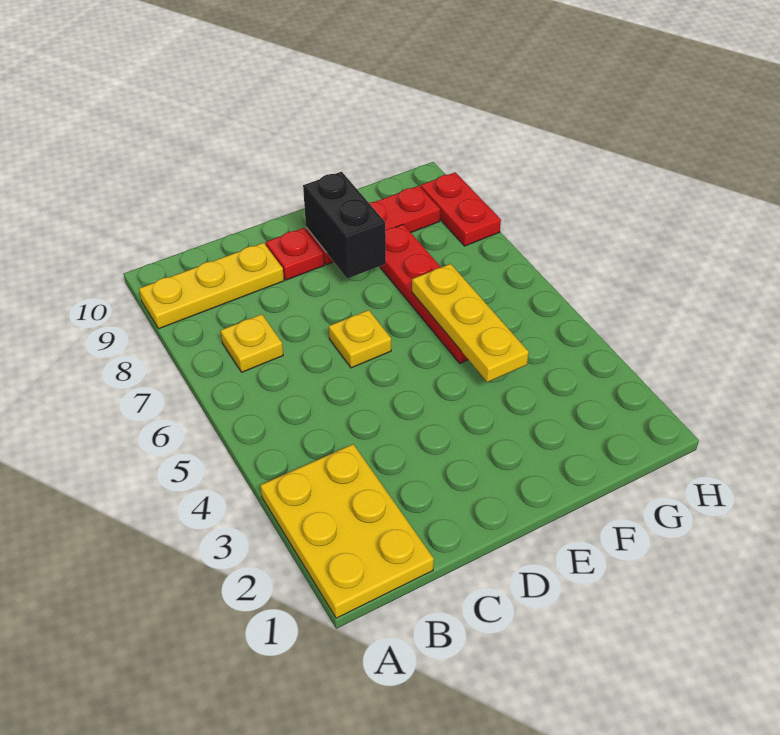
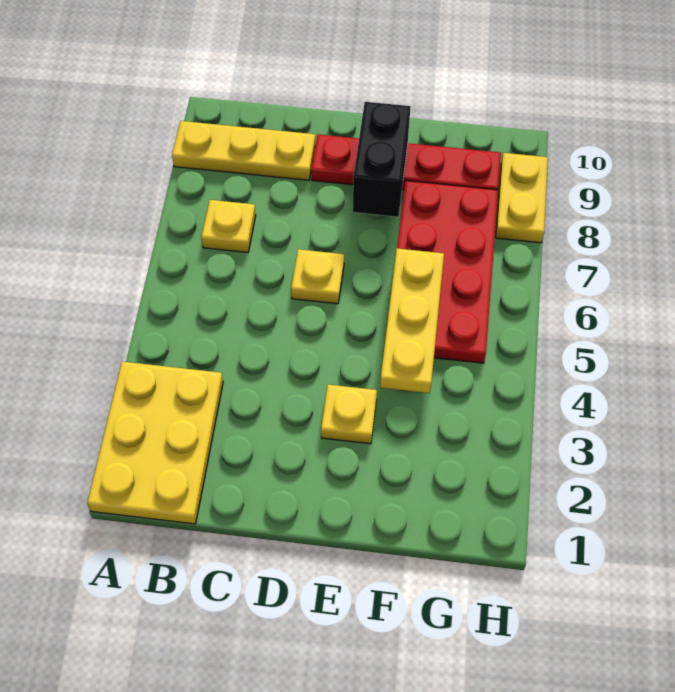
none -> yellow plate E3 level 1
red plate F5:F8 level 1 -> red plate F5:G8 level 1
red plate H8:H9 level 1 -> yellow plate H8:H9 level 1

